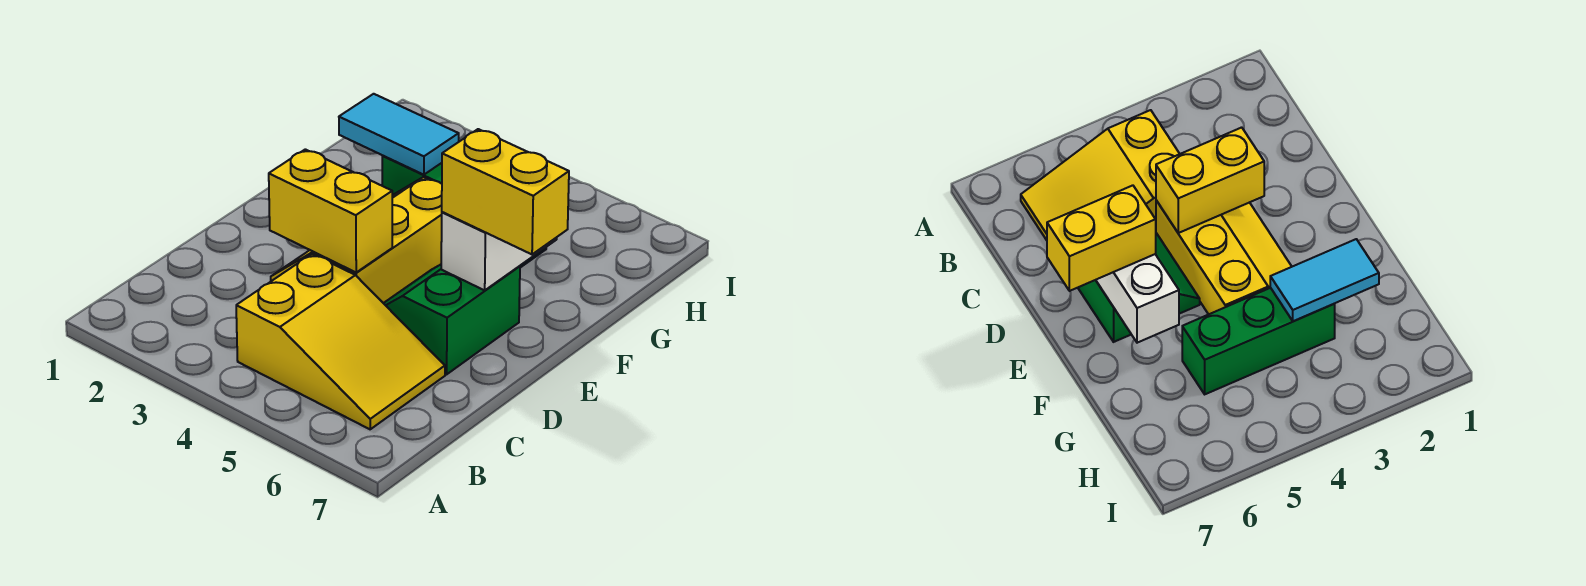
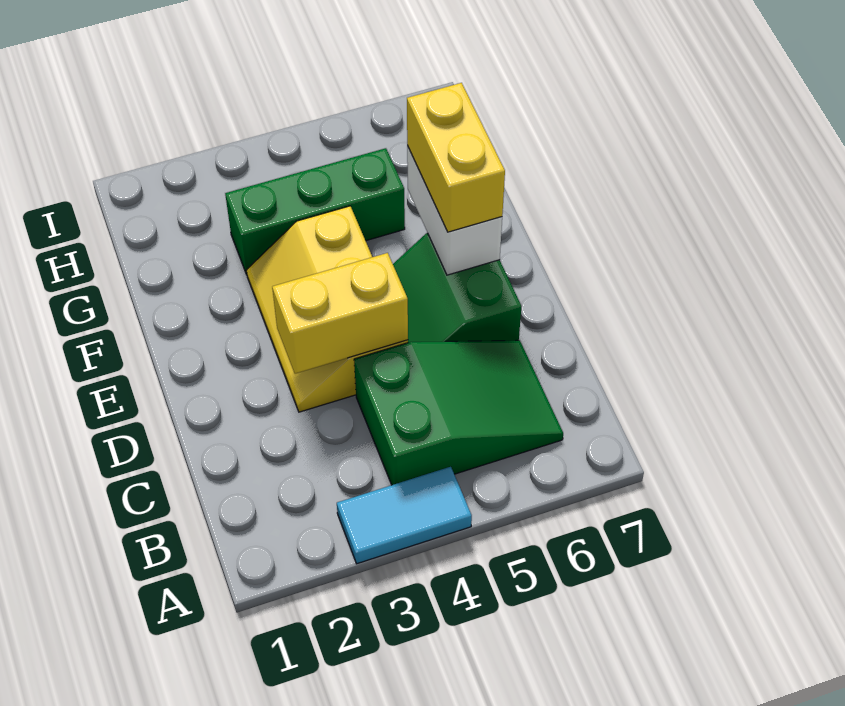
yellow slope B4:C6 level 1 top 4 -> green slope B4:C6 level 1 top 4
yellow brick E6:E7 level 3 -> yellow brick E6:F6 level 3
cyan tile G2:G3 level 2 -> cyan tile A3:A4 level 1

